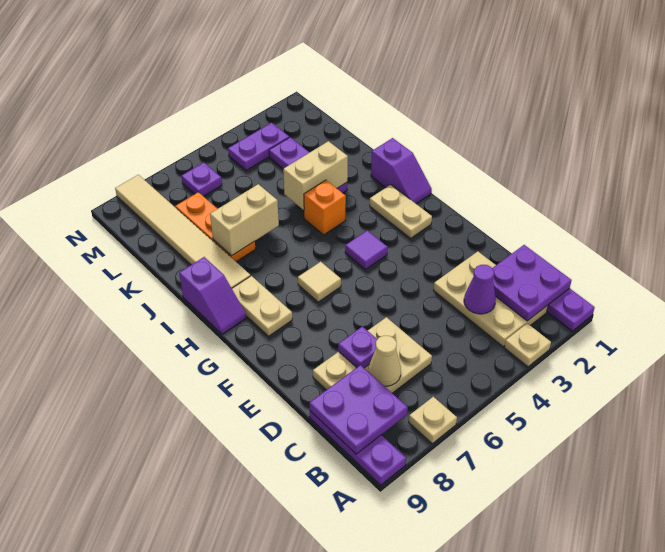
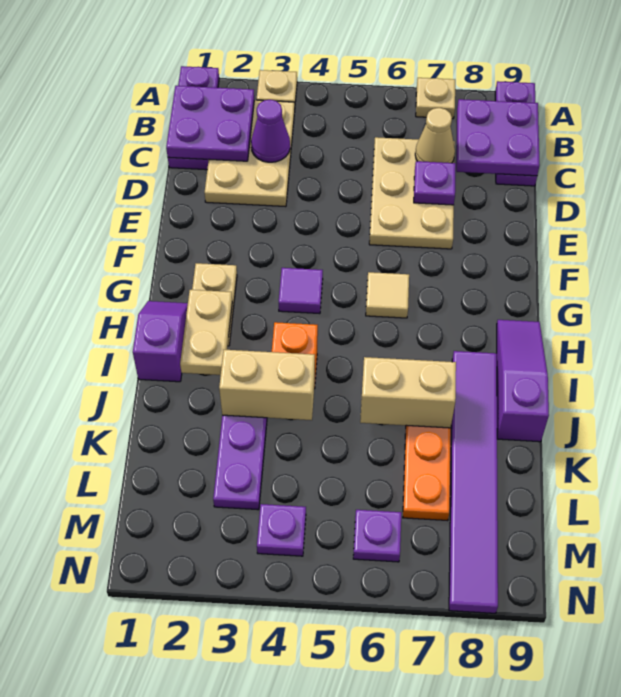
tan plate C6:D8 level 1 -> tan plate C6:E7 level 1
tan plate G8:H8 level 1 -> tan plate H2:I2 level 2
purple slope H9:I9 level 1 top I -> purple slope H9:J9 level 1 top J
tan tile I8:N8 level 1 -> purple tile I8:N8 level 1
purple plate M3:M4 level 1 -> purple plate M4 level 1

